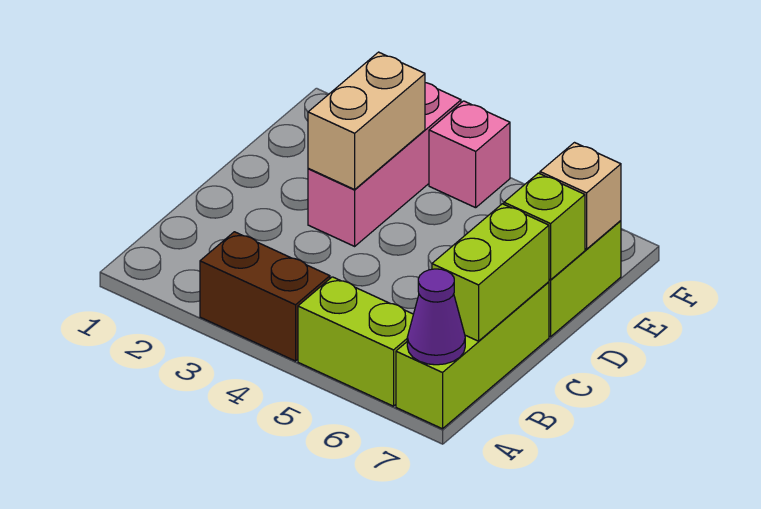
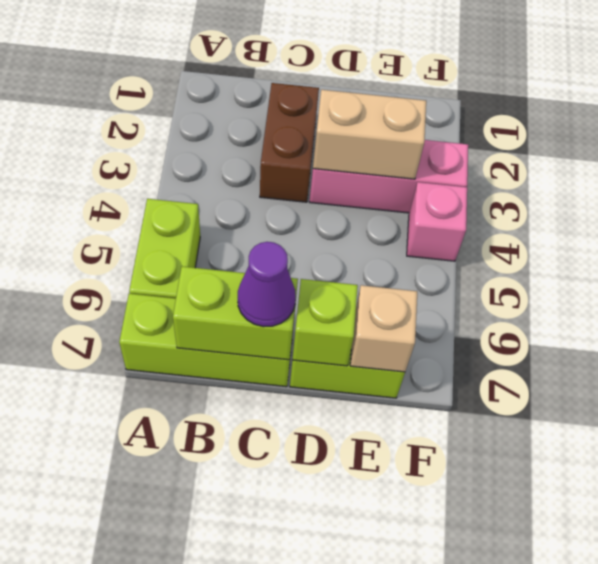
brown brick A3:A4 level 1 -> brown brick C2:C3 level 1
purple cone A7 level 2 -> purple cone C7 level 3

